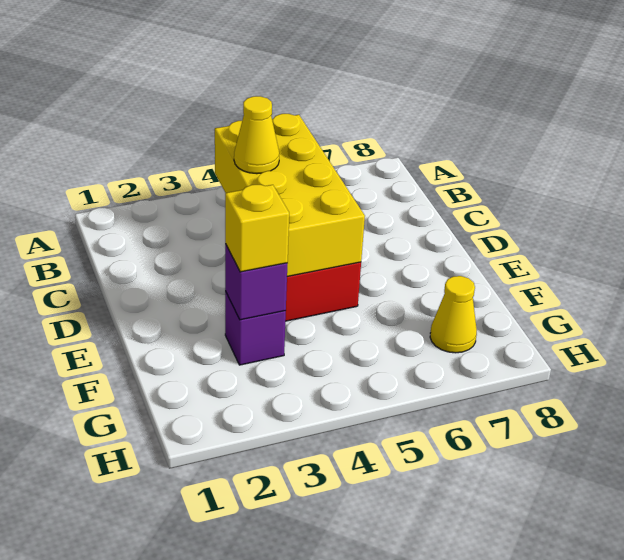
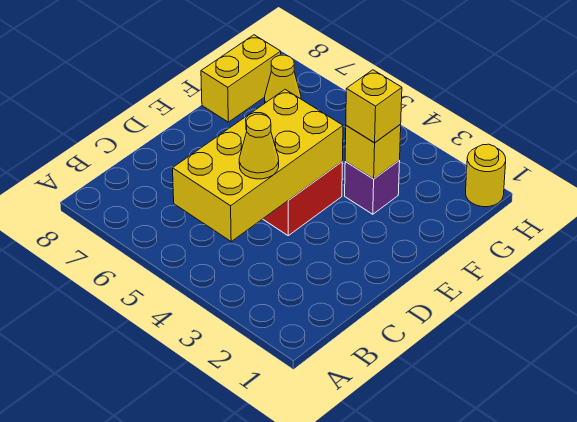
purple brick F3 level 2 -> yellow brick F3 level 2
none -> yellow brick F8:G8 level 1
none -> yellow round brick H1 level 1

